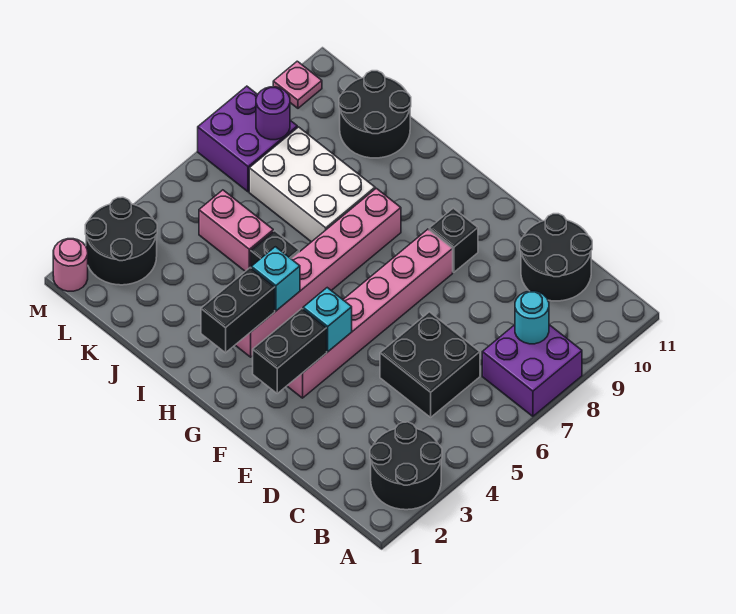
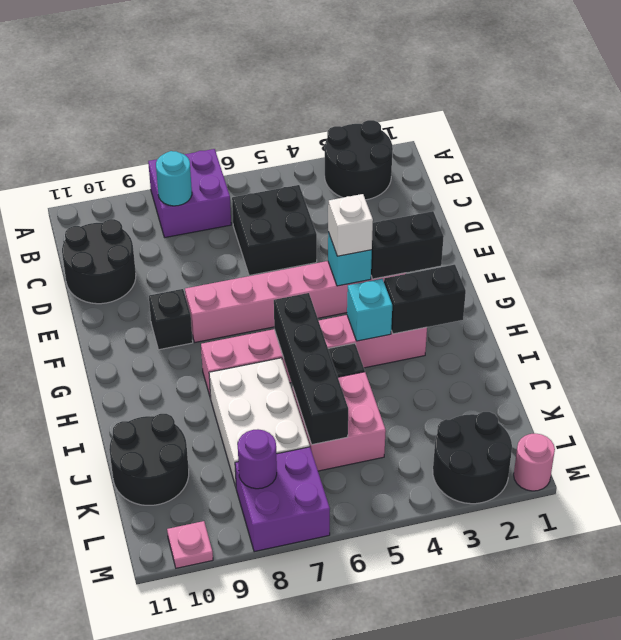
none -> white brick F4 level 3
none -> black brick H6:K6 level 2
pink brick J5:K5 level 1 -> pink brick J5:K6 level 1

